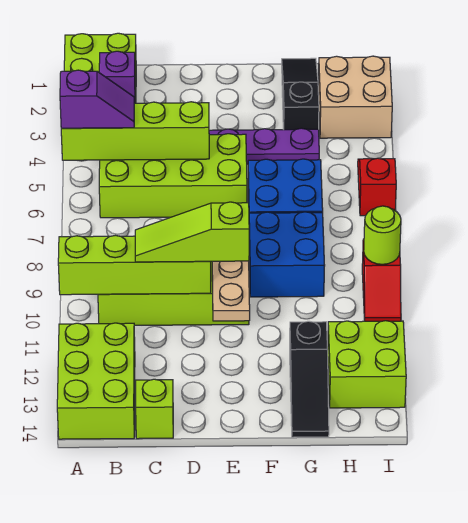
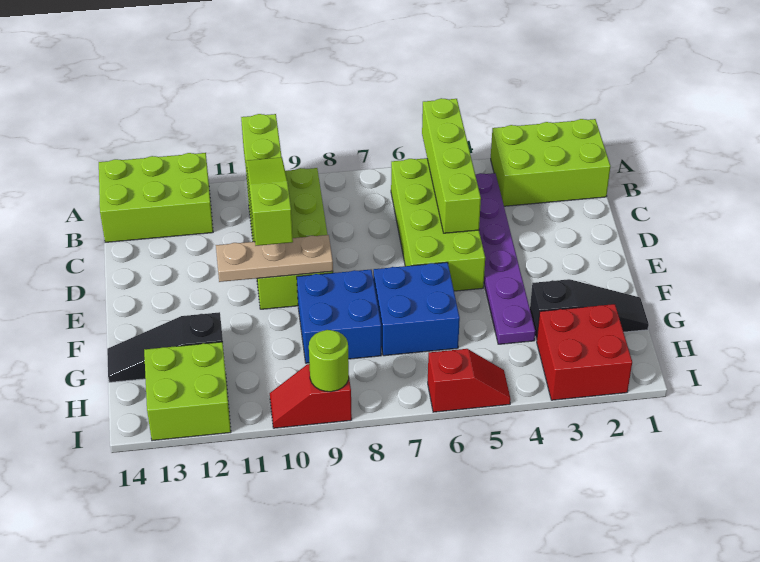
purple slope A5:B5 level 3 top A -> none
purple brick B3 level 2 -> none
lime brick C14 level 1 -> none
tan brick H2:I3 level 1 -> red brick H2:I3 level 1

